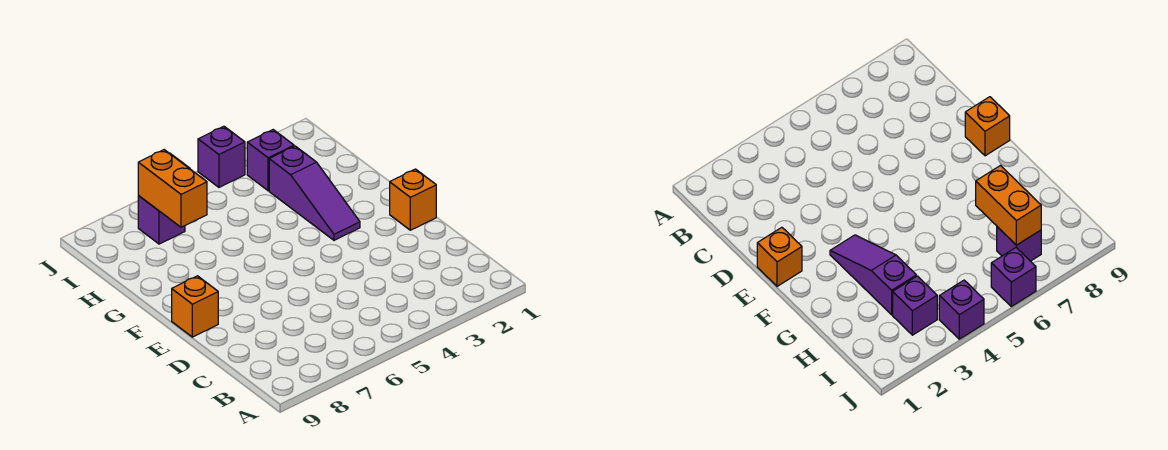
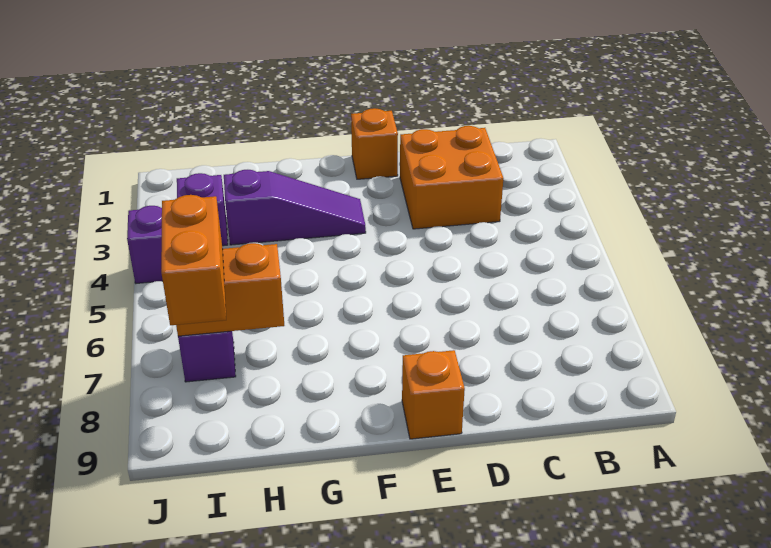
none -> orange brick C2:D3 level 1
none -> orange brick I7:I8 level 3
purple brick J6 level 1 -> none

